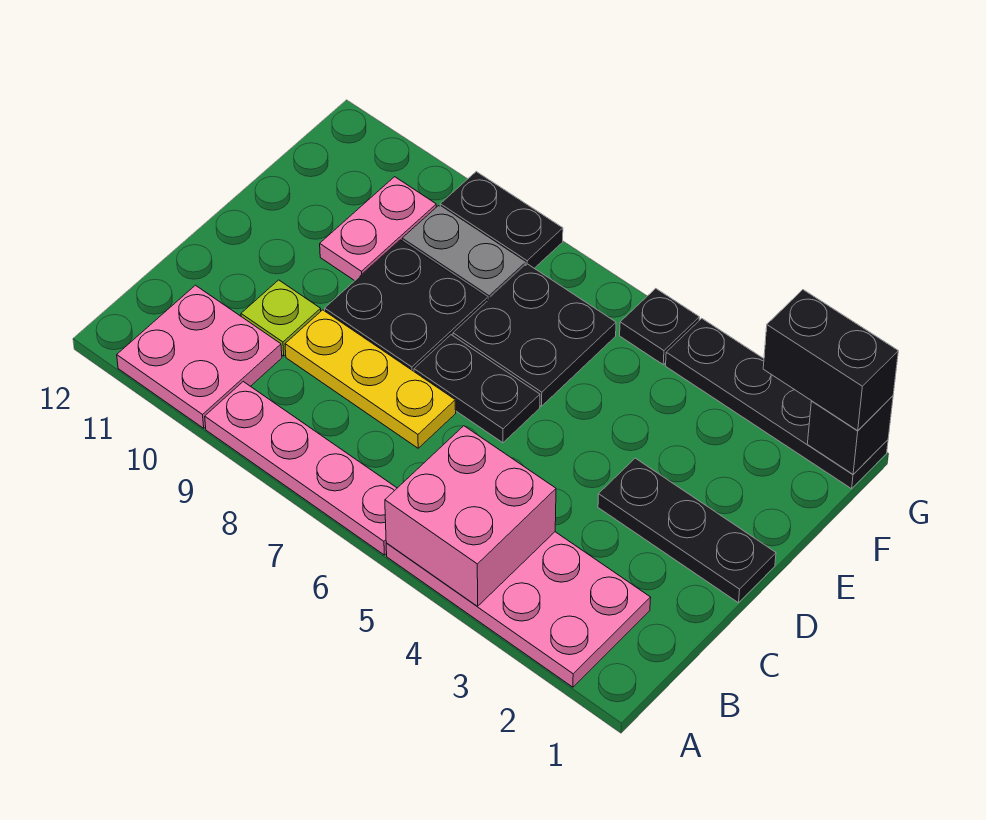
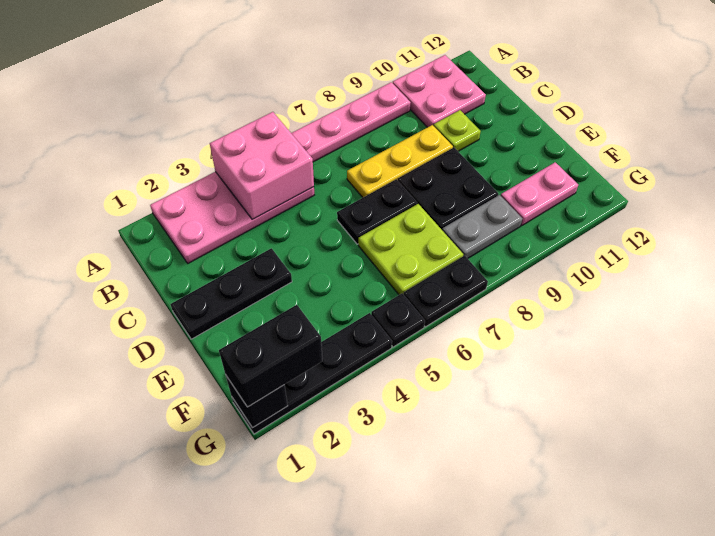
black plate E6:F7 level 1 -> lime plate E6:F7 level 1
pink plate E10:F10 level 1 -> pink plate F10:F11 level 1
black plate G8:G9 level 1 -> black plate G6:G7 level 1

